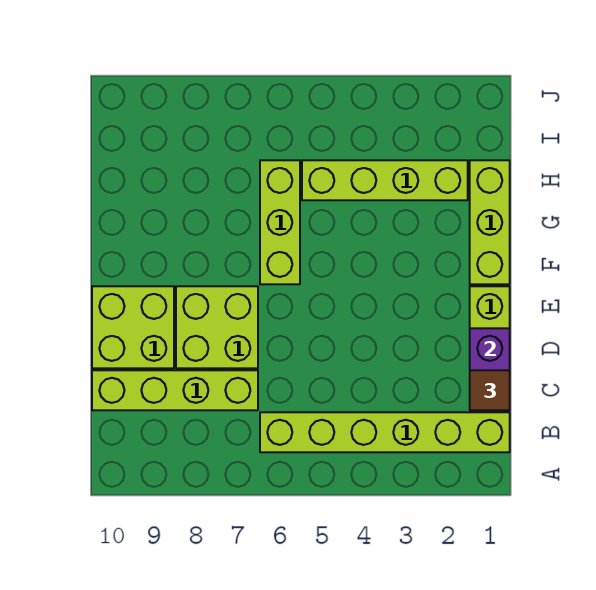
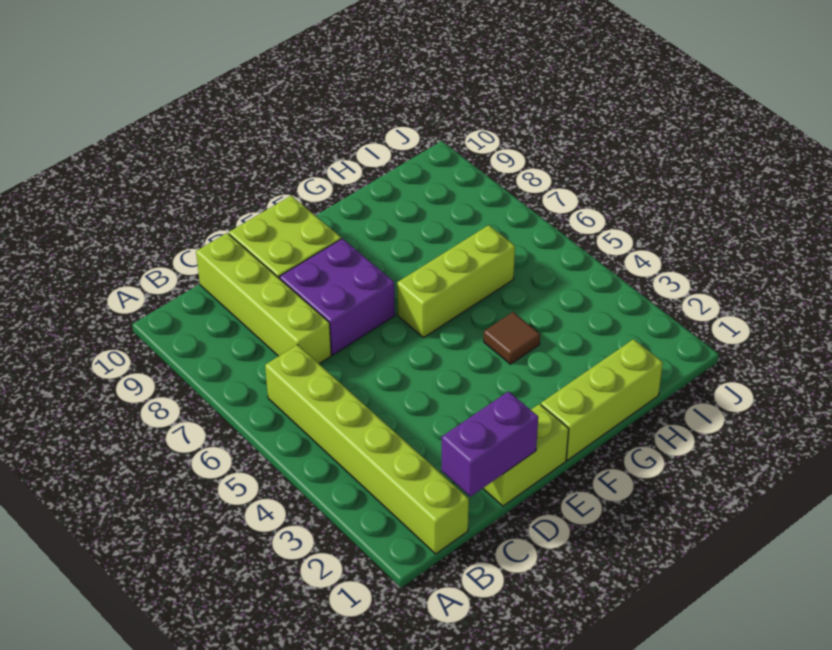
brown tile C1 level 3 -> brown tile G4 level 1
lime brick D7:E8 level 1 -> purple brick D7:E8 level 1
lime brick H2:H5 level 1 -> none

